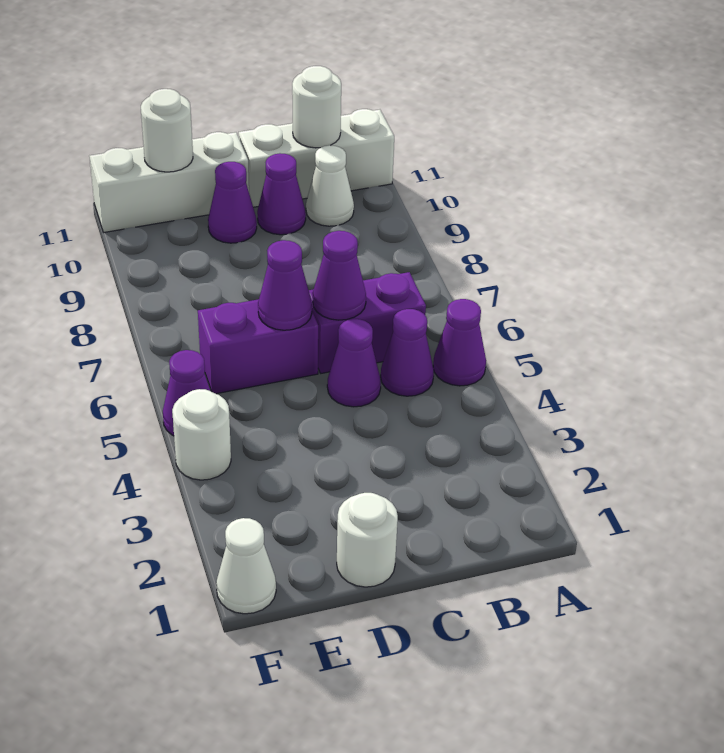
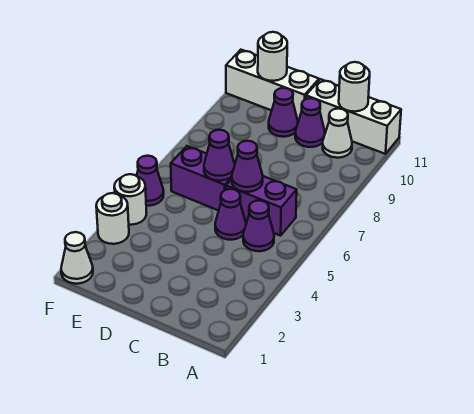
purple cone A5 level 1 -> none
white round brick D1 level 1 -> white round brick F3 level 1

